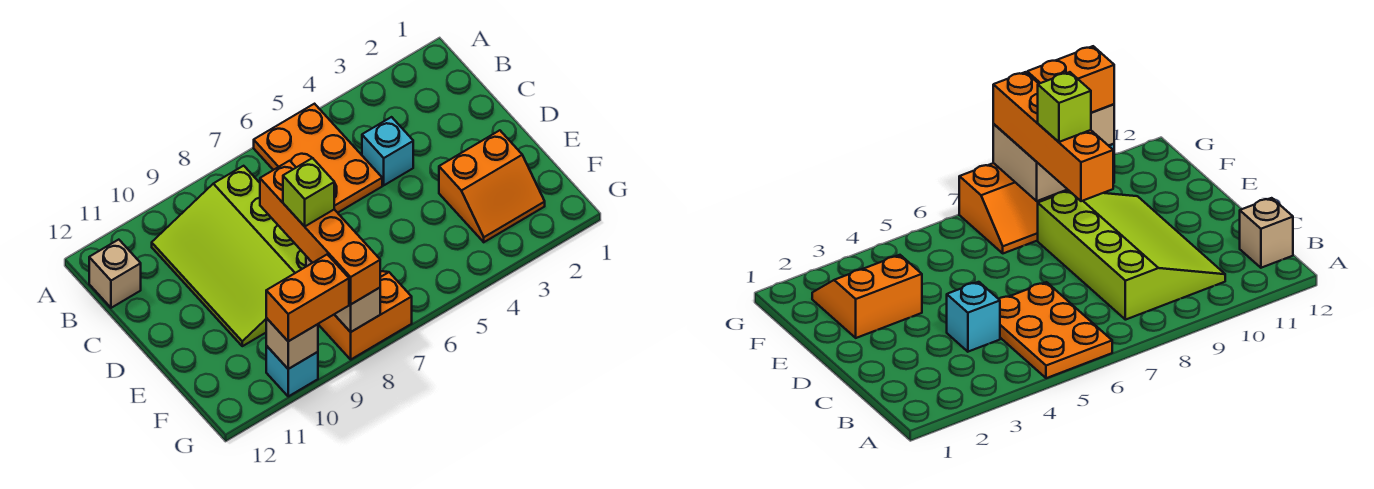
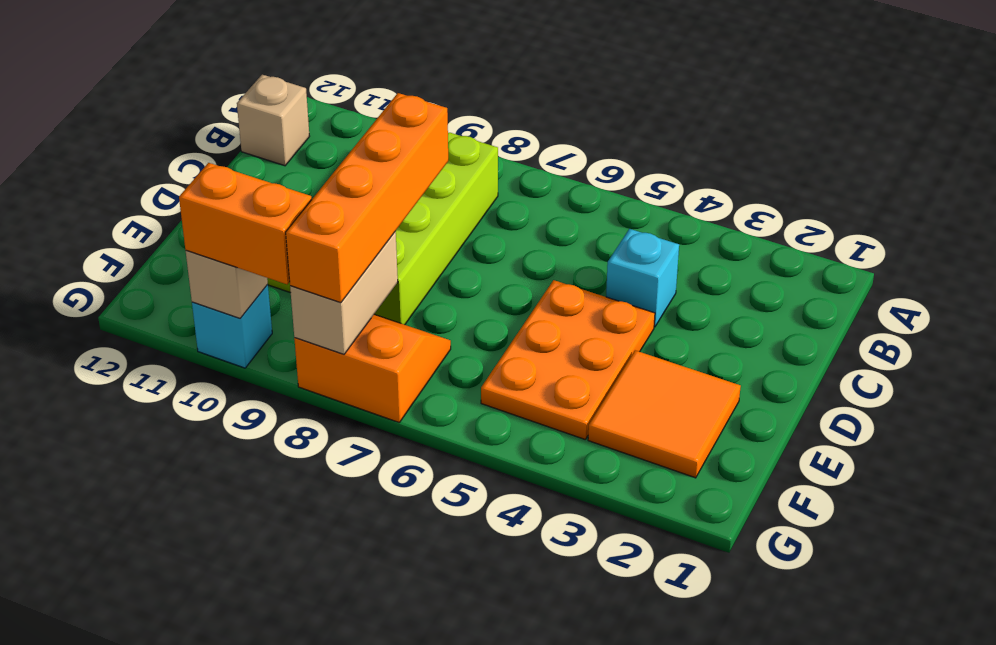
orange plate A5:C6 level 1 -> orange plate D4:F5 level 1
orange slope E2:F3 level 1 top E -> orange tile E2:F3 level 1
lime brick E8 level 4 -> none

